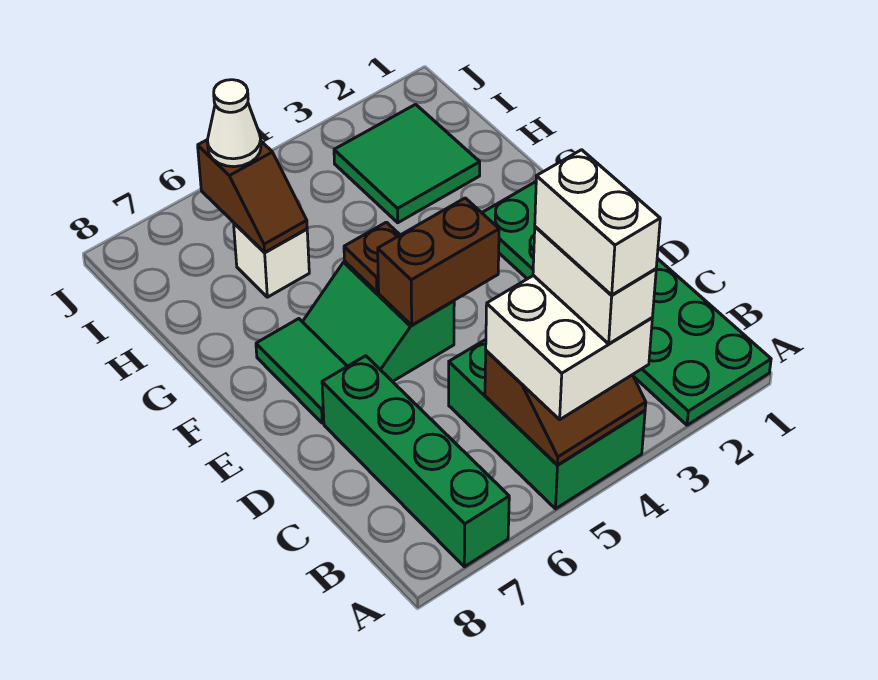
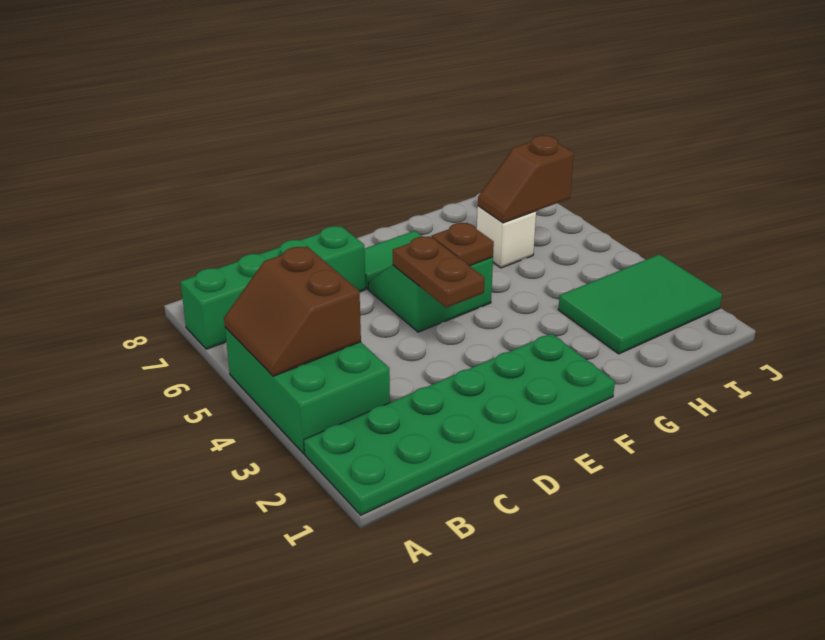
green brick A4:C5 level 1 -> green brick A3:B5 level 1
white brick A4:B5 level 3 -> none
white brick A4:B4 level 4 -> none
white brick A4:B4 level 5 -> none
brown brick E4:E5 level 2 -> brown plate E4:E5 level 2
green tile H2:I3 level 1 -> green tile H2:J3 level 1
white cone I6 level 3 -> none

